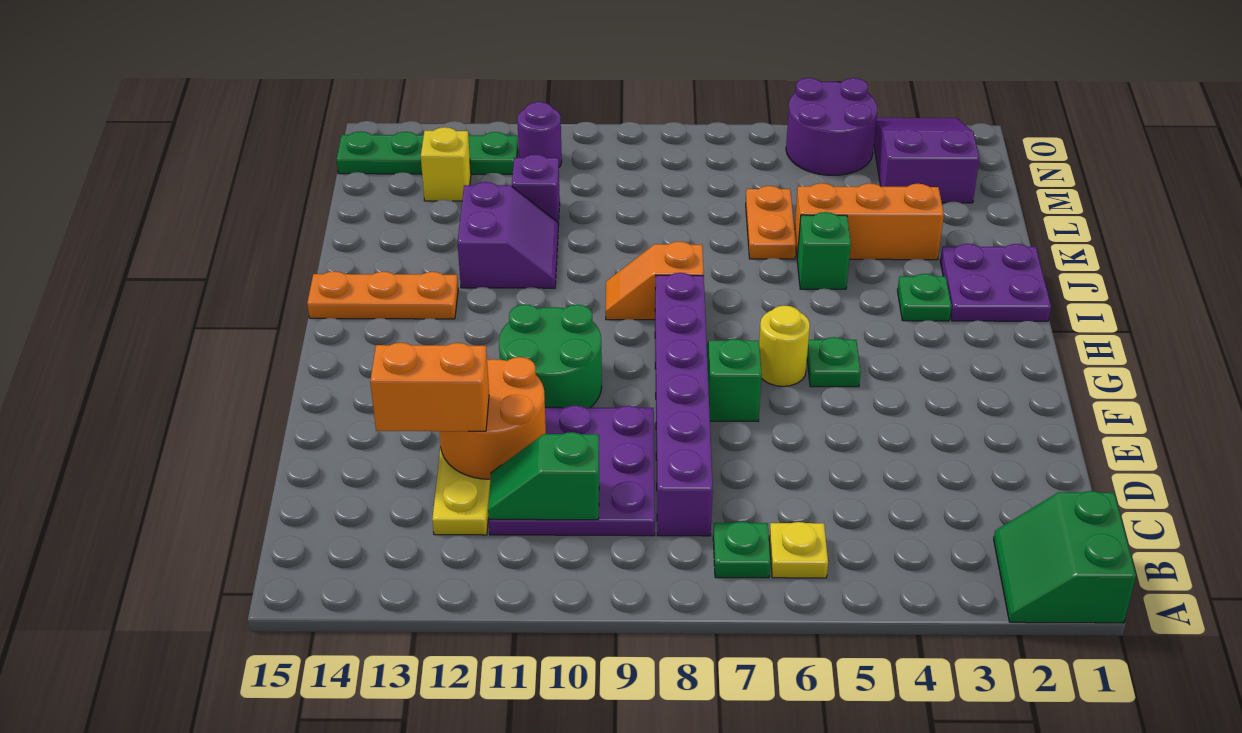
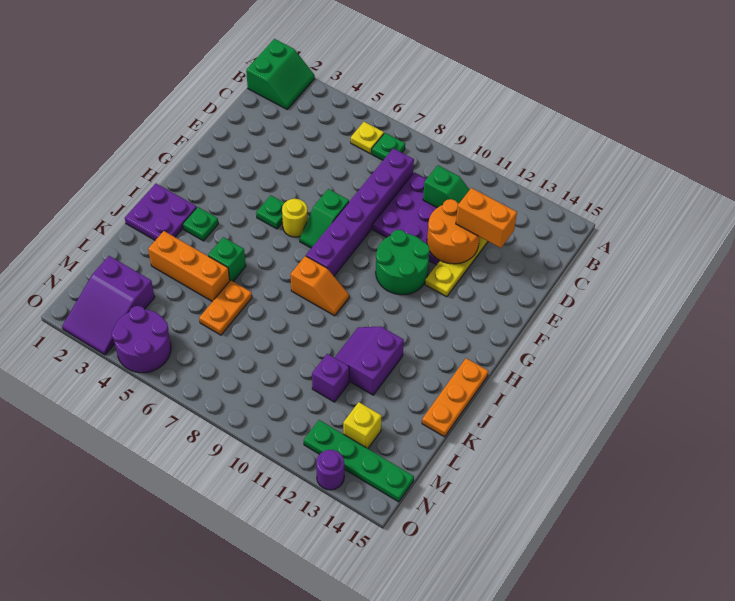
orange plate I13:I15 level 1 -> orange plate I15:K15 level 1
purple round brick N11 level 1 -> purple round brick O13 level 1

